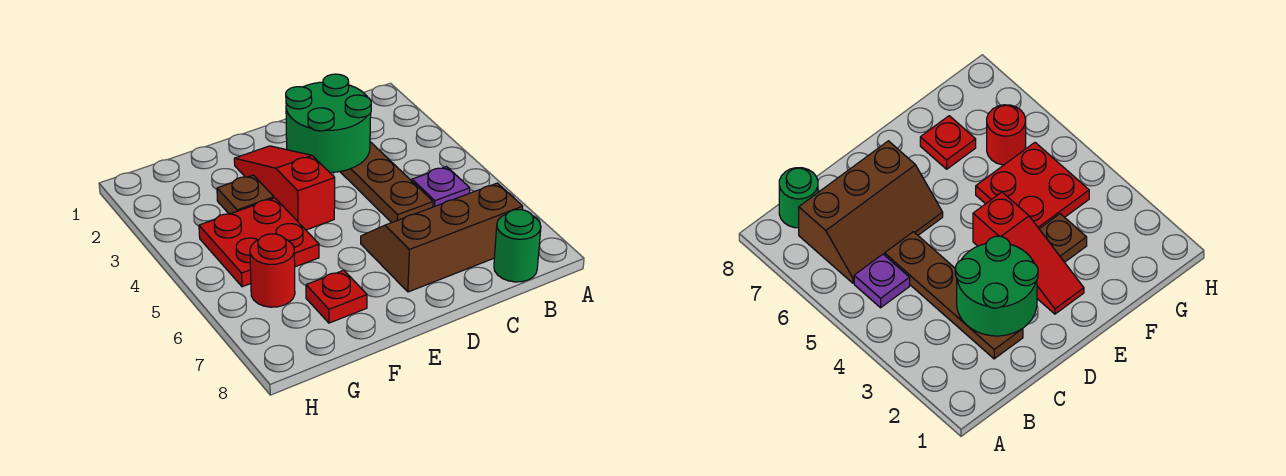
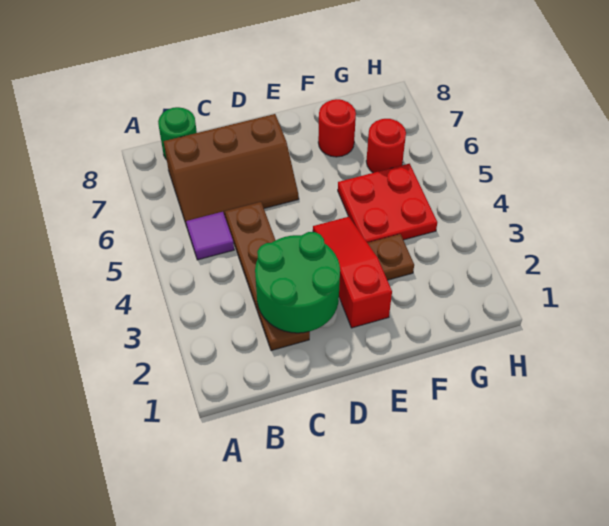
purple plate B5 level 1 -> purple tile B5 level 1
red slope E2:E4 level 1 top 4 -> red slope E2:E4 level 1 top 2
red plate F7 level 1 -> red round brick F7 level 1

